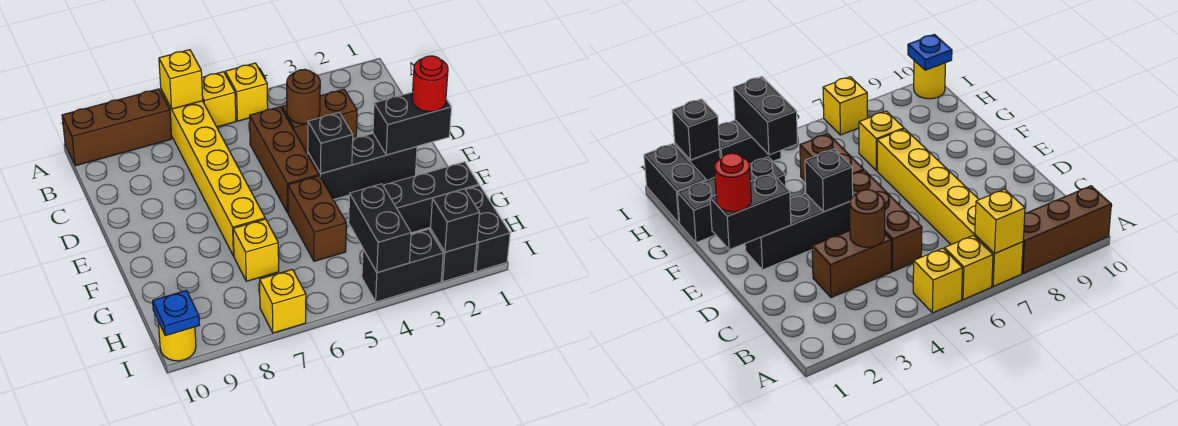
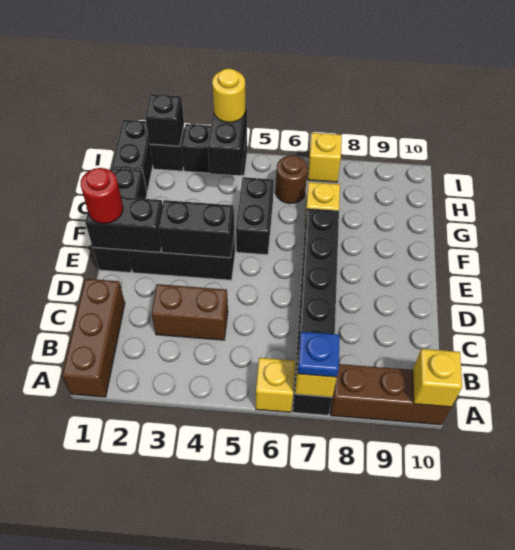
yellow brick A5 level 1 -> yellow brick A10 level 2
yellow brick A7:F7 level 1 -> black brick A7:F7 level 1
brown round brick C4 level 2 -> brown round brick H6 level 1
brown brick C5:E5 level 1 -> brown brick A1:C1 level 1
black brick E4 level 2 -> black brick E3:E4 level 2
brown brick F5:G5 level 1 -> black brick F5:G5 level 1
black brick G1:G3 level 1 -> black brick E1:G1 level 1
yellow round brick I10 level 1 -> yellow round brick I4 level 3
blue plate I10 level 2 -> blue plate A7 level 3

